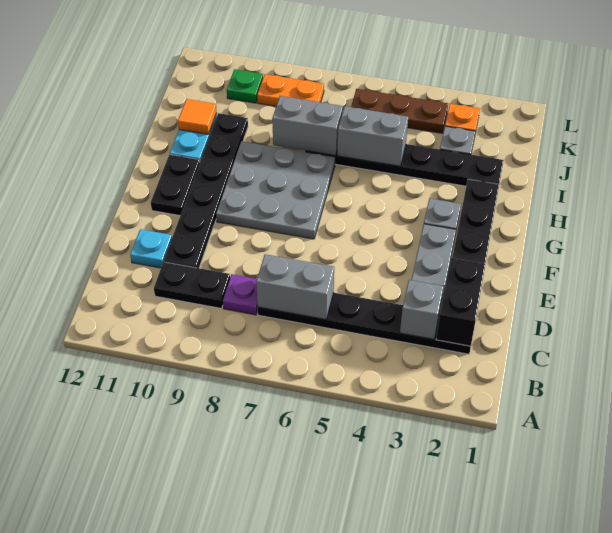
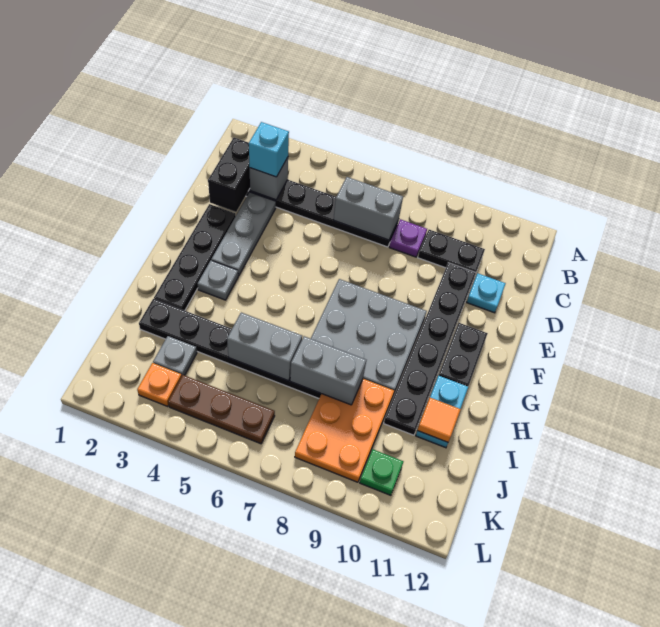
none -> cyan brick C3 level 3
orange plate K8:K9 level 1 -> orange plate I8:K9 level 1

